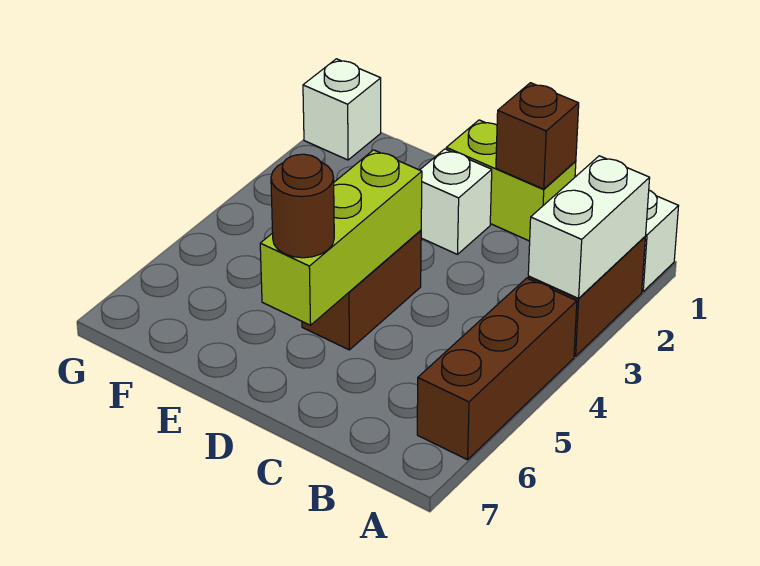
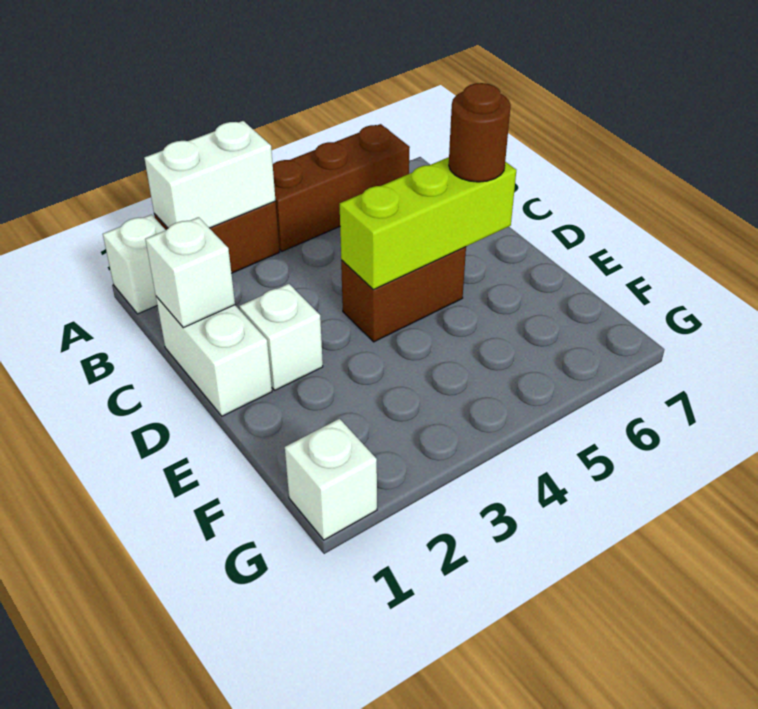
lime brick C1:D1 level 1 -> white brick C1:D1 level 1
brown brick C1 level 2 -> white brick C1 level 2

